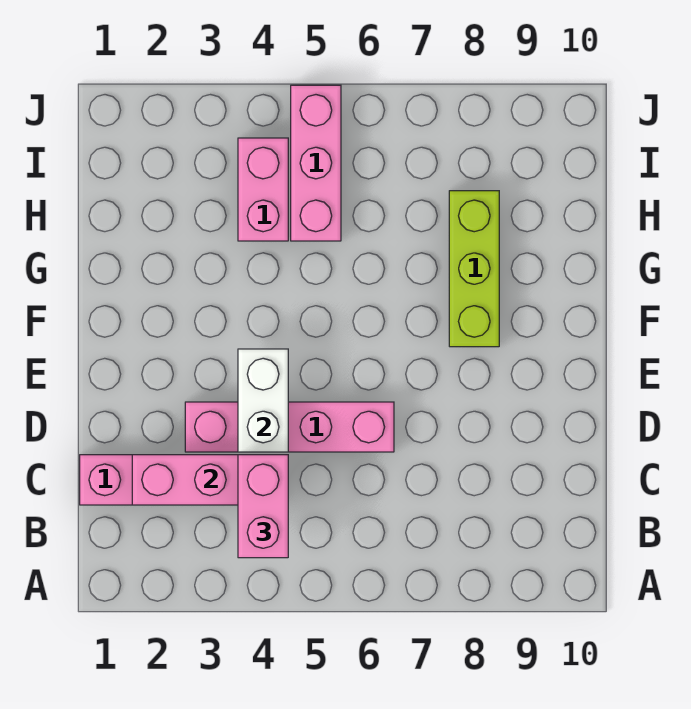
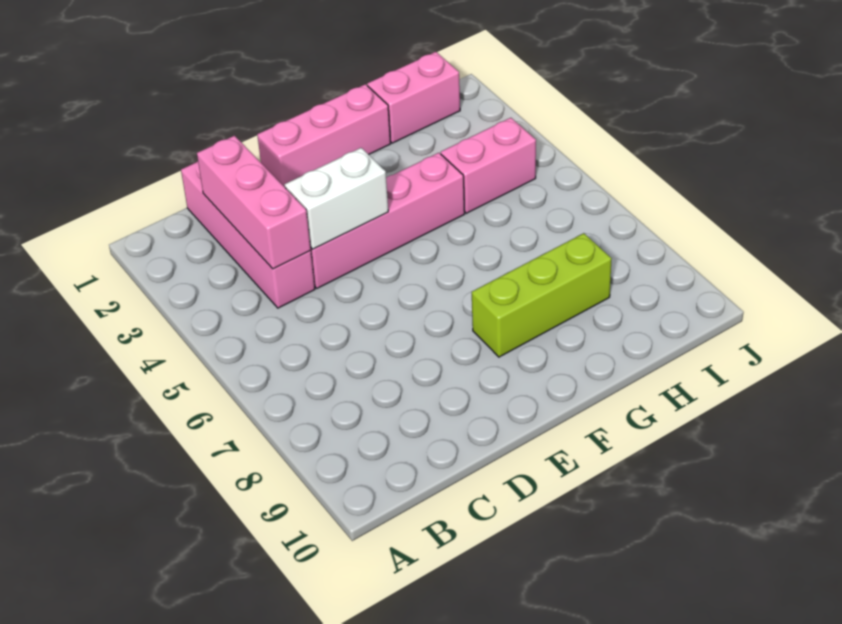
pink brick B4:C4 level 3 -> pink brick H1:I1 level 1
pink brick D3:D6 level 1 -> pink brick D4:G4 level 1
pink brick H5:J5 level 1 -> pink brick E1:G1 level 1

